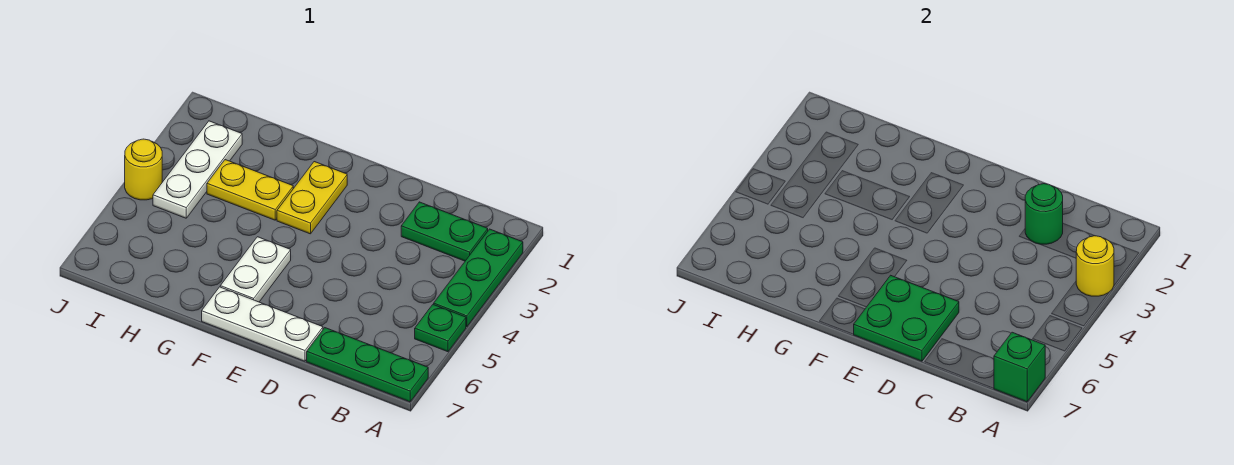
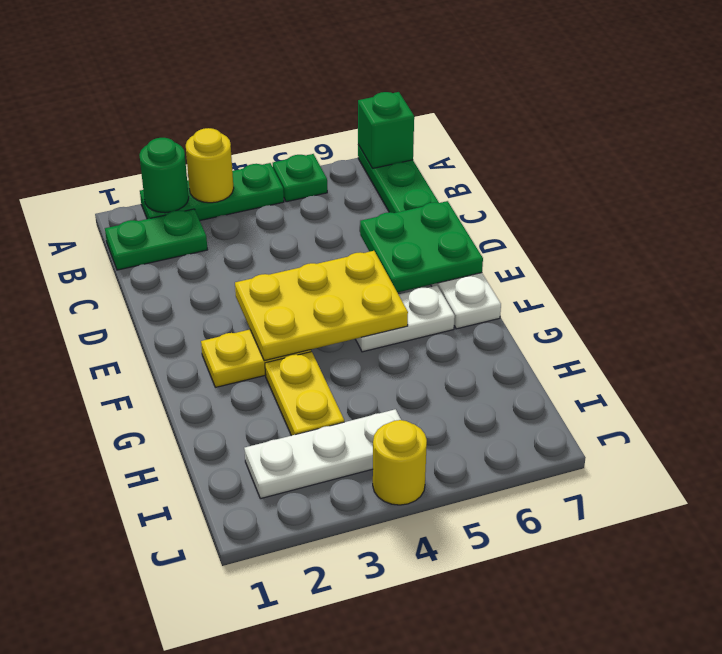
green plate B2:C2 level 1 -> green plate B1:B2 level 1
green round brick C2 level 2 -> green round brick A2 level 2
none -> yellow plate E3:F5 level 2

